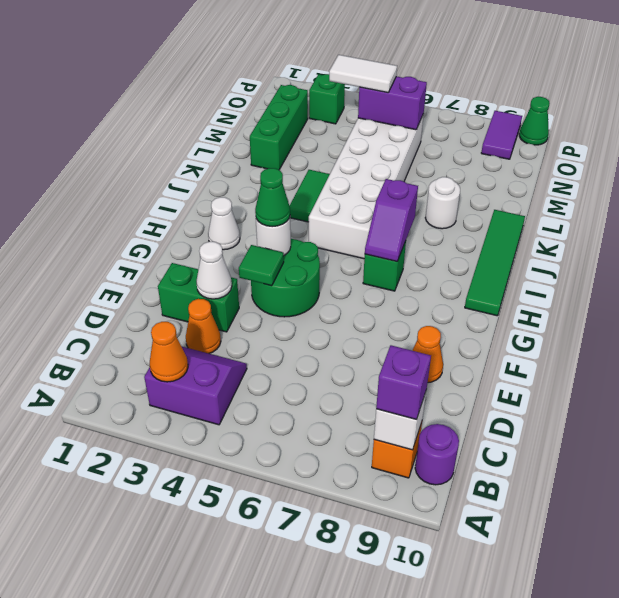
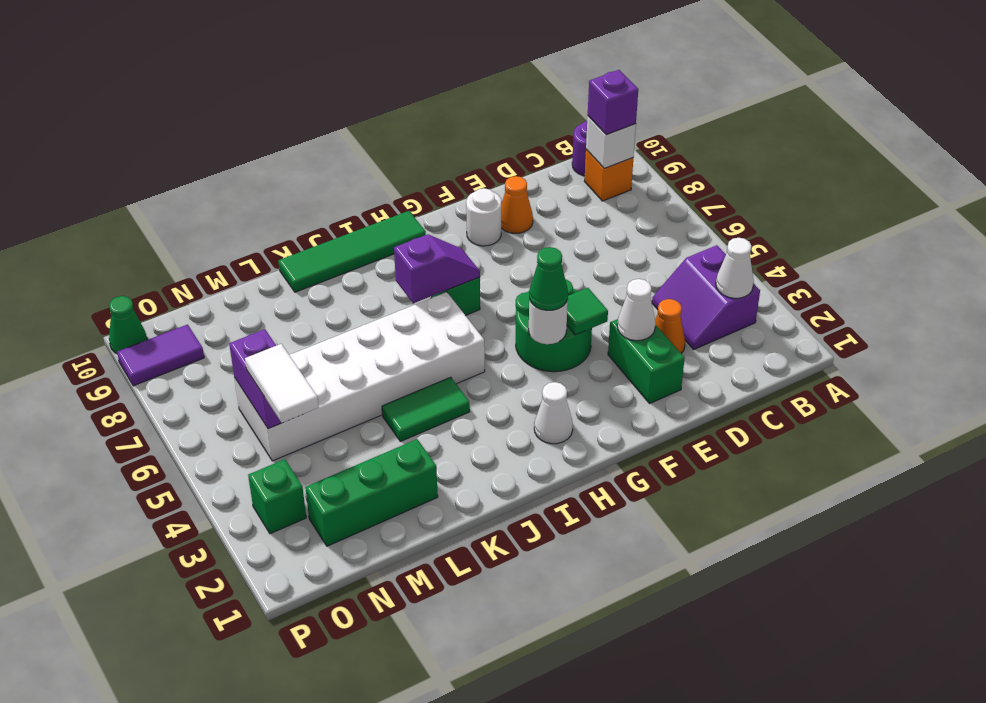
orange cone B3 level 2 -> white cone B3 level 2
white round brick K8 level 1 -> white round brick F9 level 1

